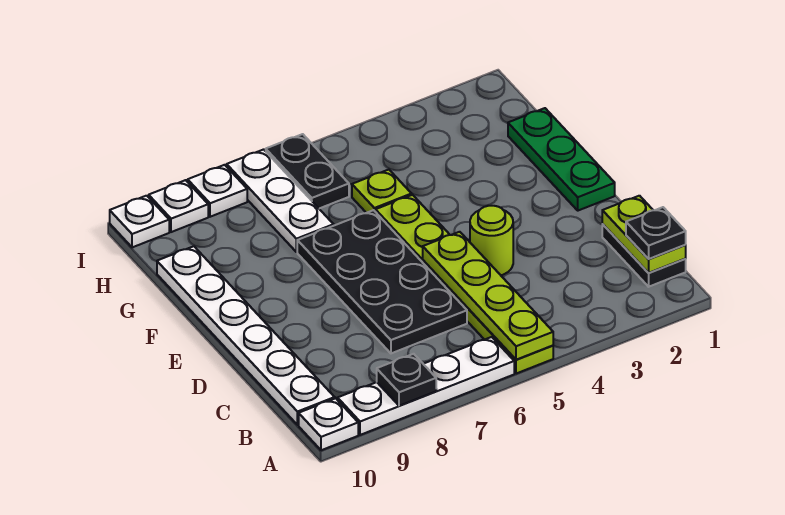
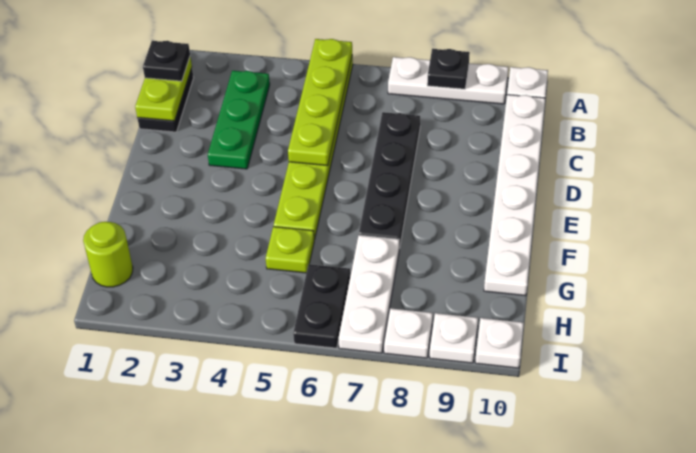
white plate A6:A9 level 1 -> white plate A7:A9 level 1
black plate C6:F7 level 1 -> black plate C7:F7 level 1
lime round brick D4 level 1 -> lime round brick H1 level 1
green plate E1:G1 level 1 -> green plate B3:D3 level 1

